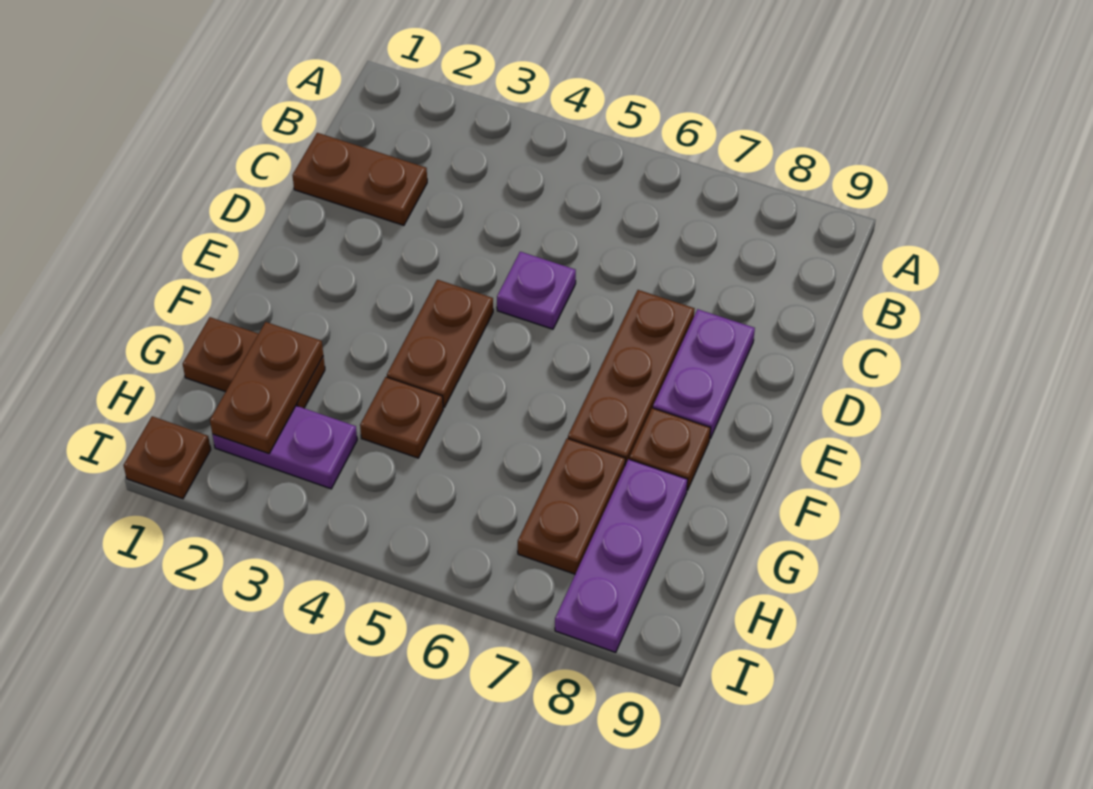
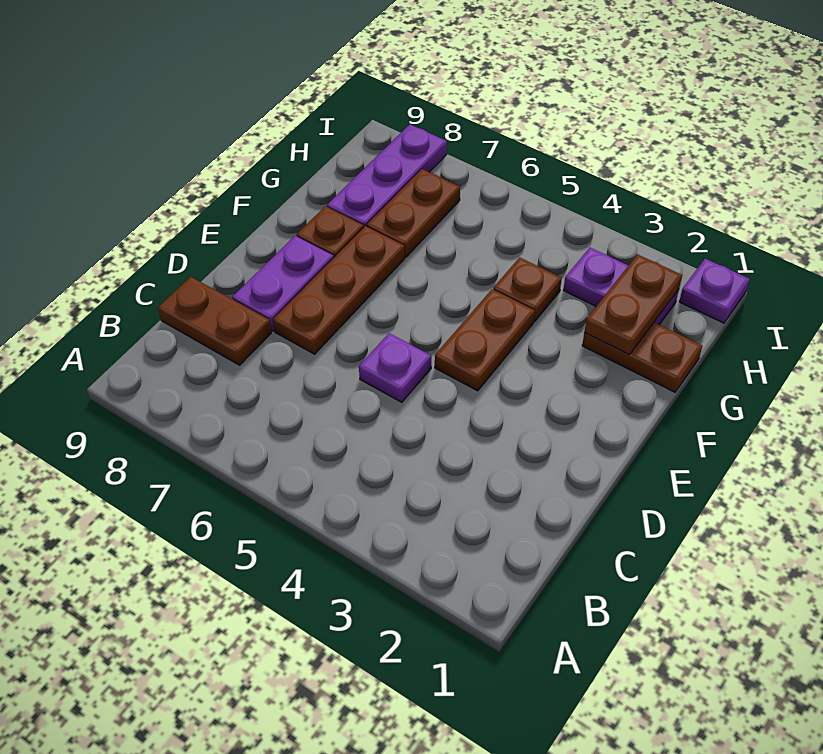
brown plate C1:C2 level 1 -> brown plate C8:C9 level 1
brown plate I1 level 1 -> purple plate I1 level 1

